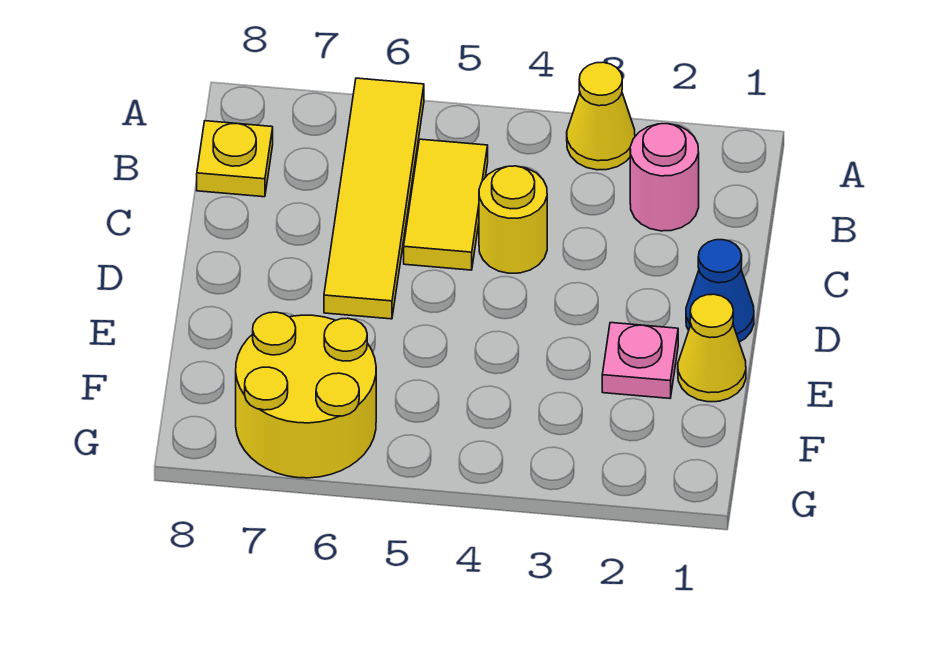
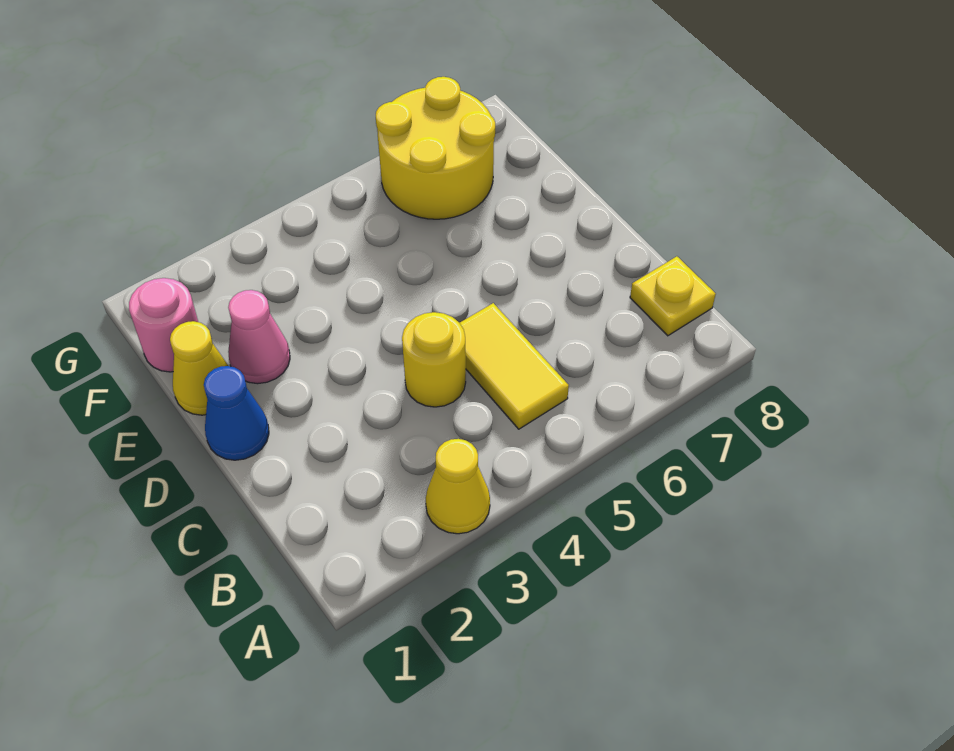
yellow tile A6:D6 level 1 -> none
pink round brick B2 level 1 -> pink round brick F1 level 1
pink plate E2 level 1 -> pink cone E2 level 1

